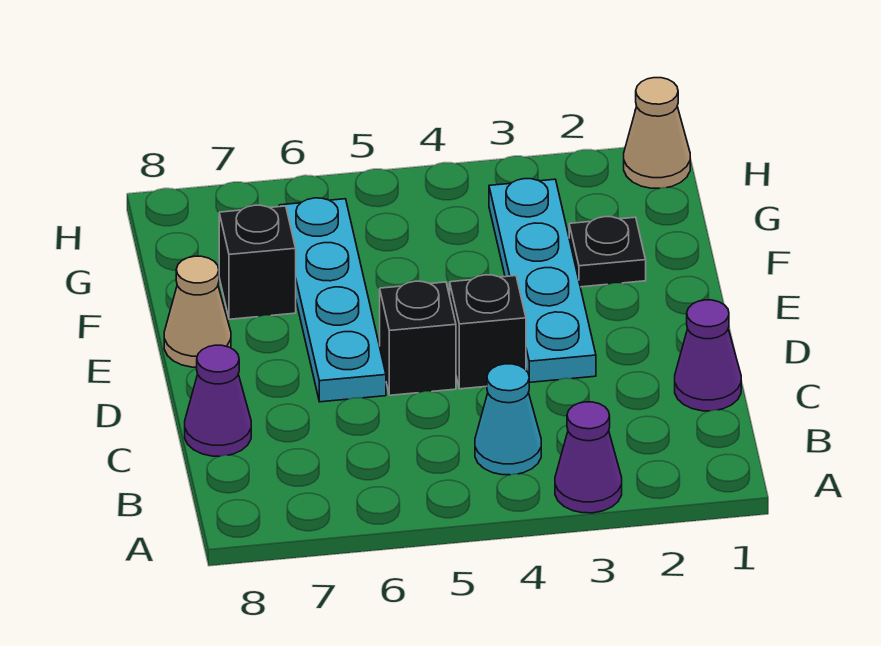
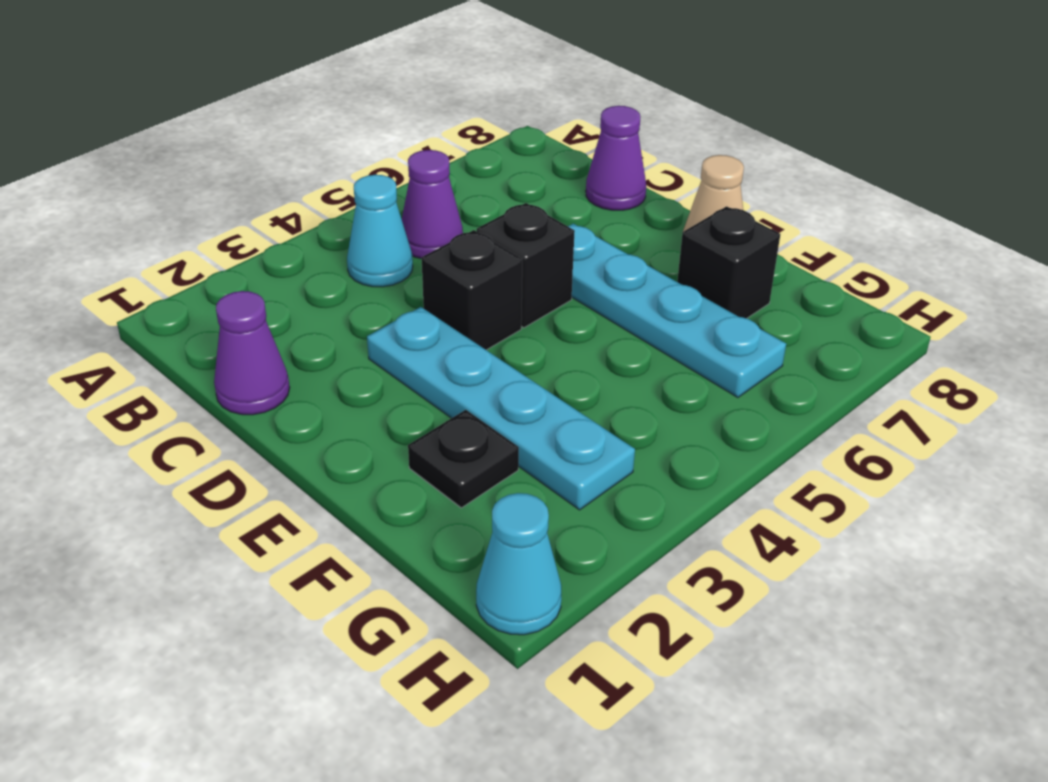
purple cone A3 level 1 -> purple cone B5 level 1
tan cone H1 level 1 -> cyan cone H1 level 1

